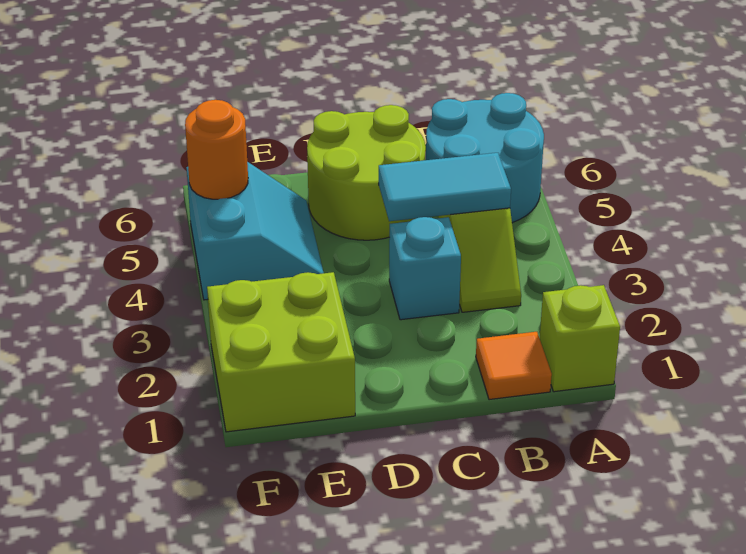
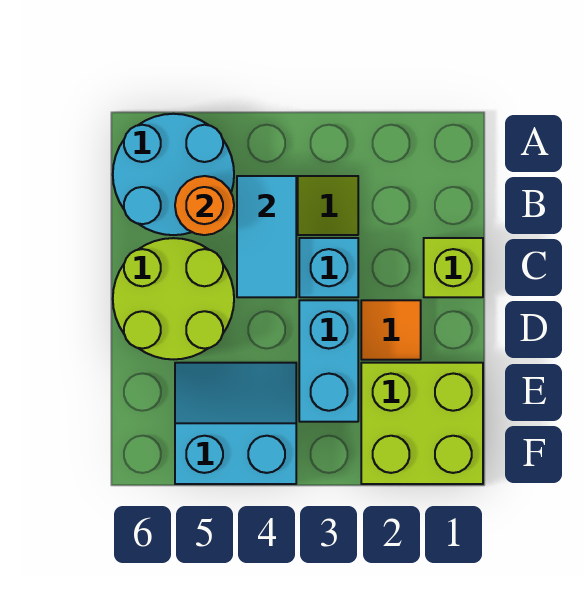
lime brick A1 level 1 -> lime brick C1 level 1
orange tile B1 level 1 -> orange tile D2 level 1
none -> cyan brick D3:E3 level 1
orange round brick F5 level 2 -> orange round brick B5 level 2

